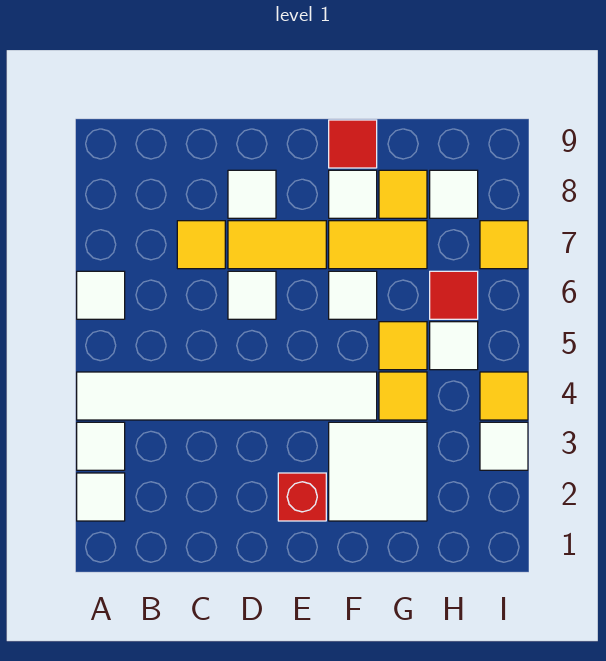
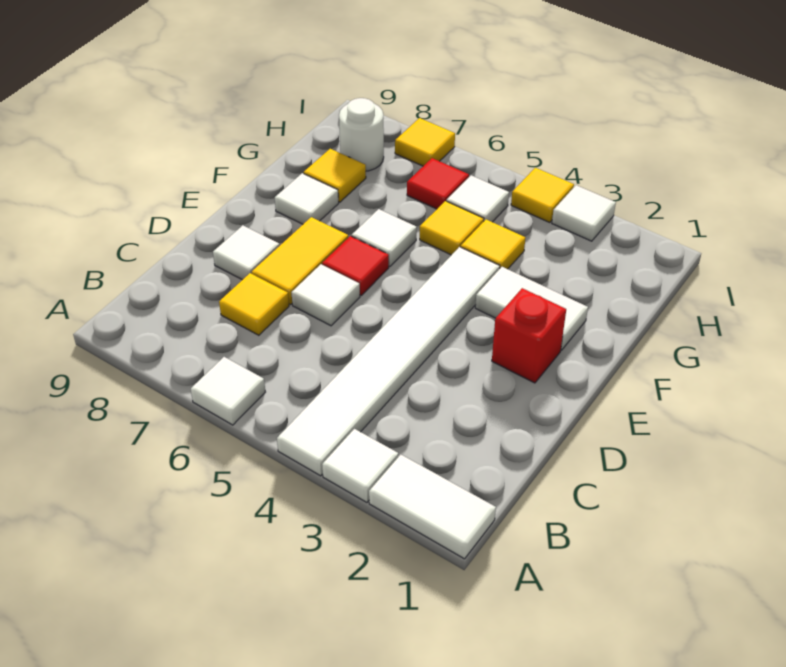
white tile A2 level 1 -> white tile A1:A2 level 1
white tile F2:G3 level 1 -> white tile F2:F3 level 1
yellow tile F7:G7 level 1 -> none
red tile F9 level 1 -> red tile E6 level 1
white tile H8 level 1 -> white round brick H8 level 1

